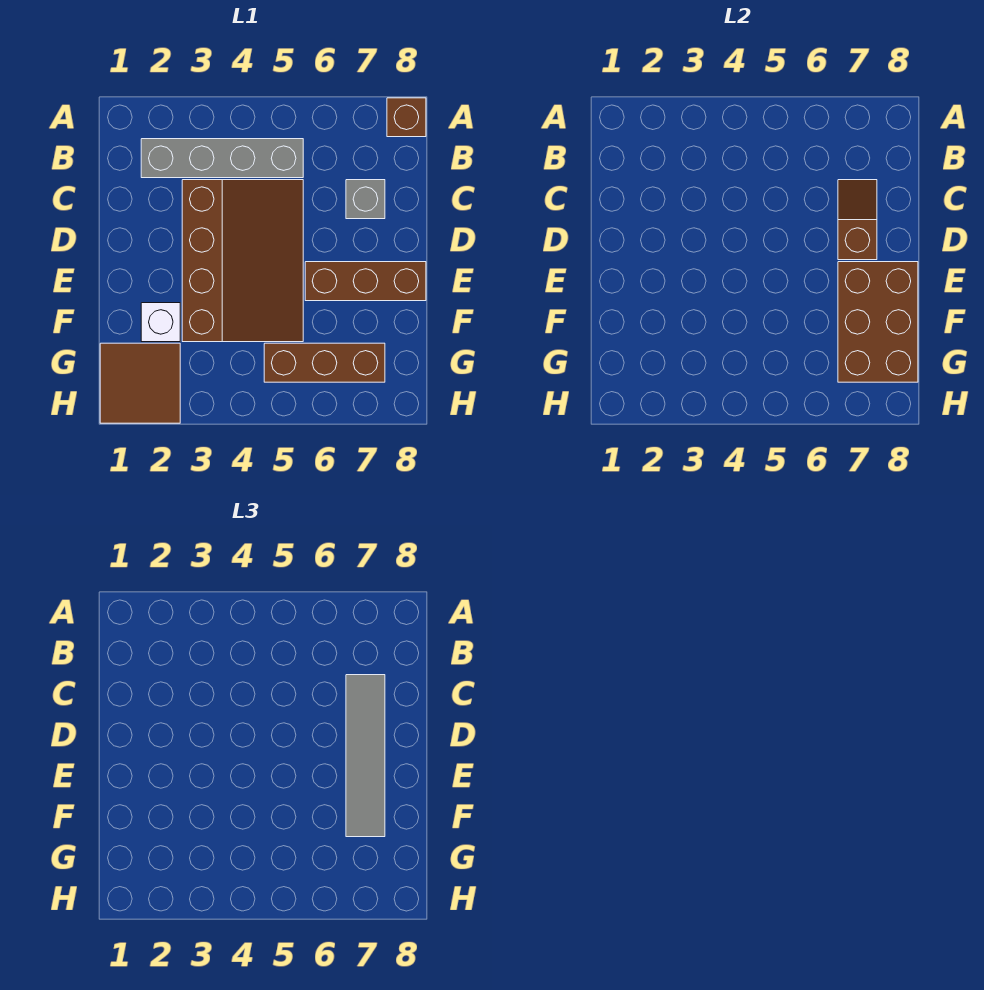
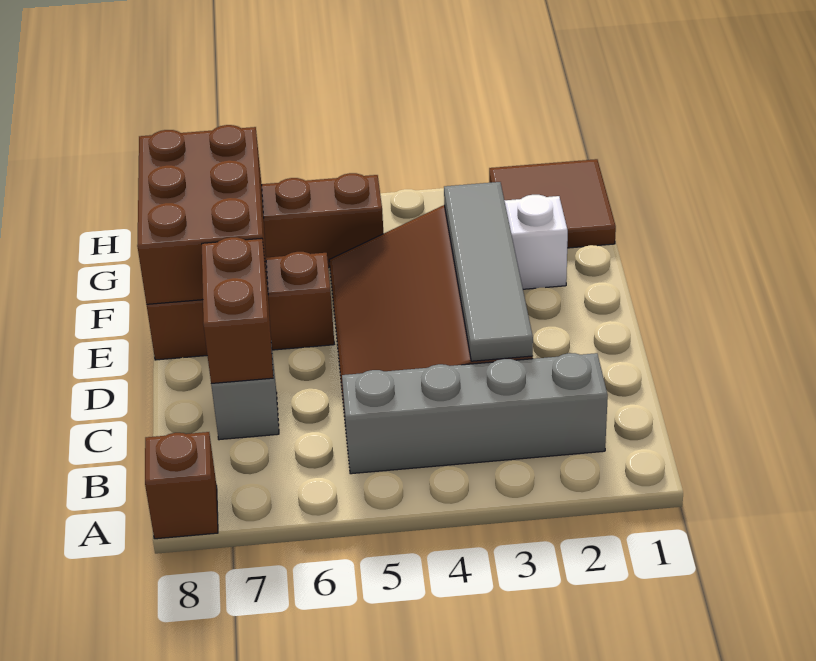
brown slope C7:D7 level 2 top D -> brown brick C7:D7 level 2
grey tile C7:F7 level 3 -> grey tile C3:F3 level 2

